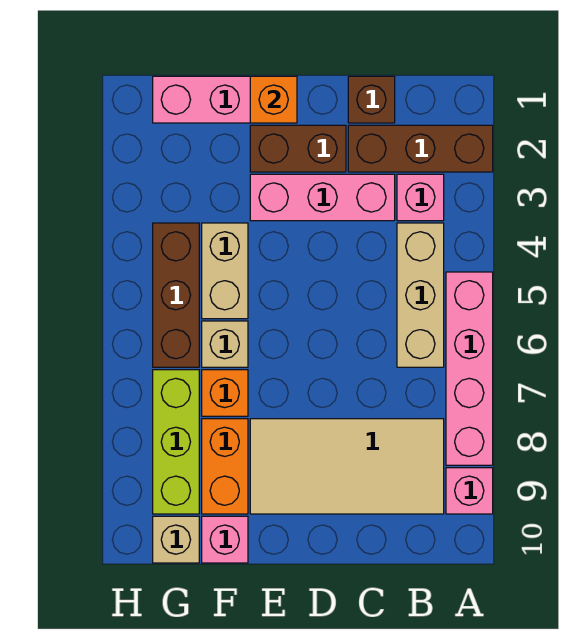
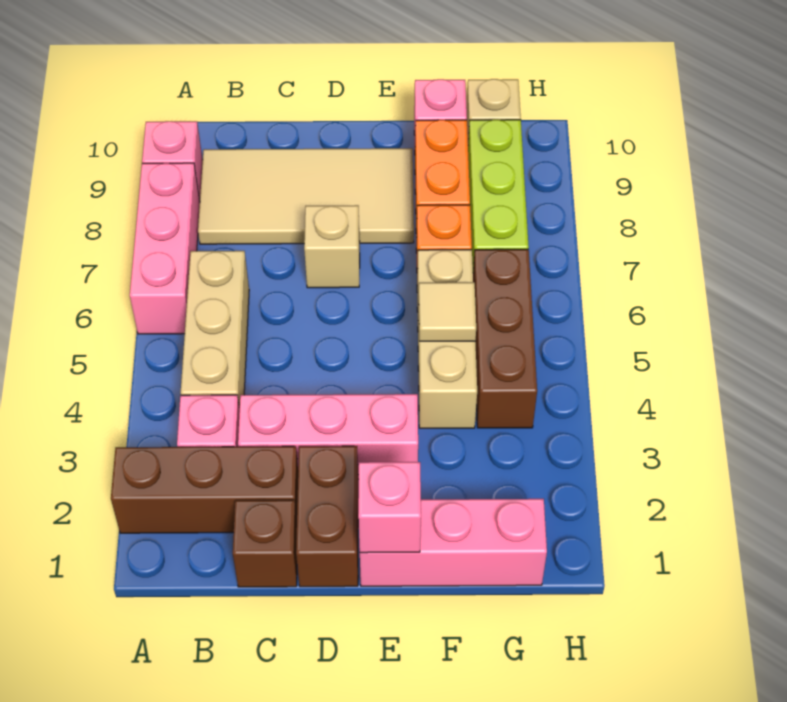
pink brick A5:A8 level 1 -> pink brick A6:A8 level 1
brown brick D2:E2 level 1 -> brown brick D1:D2 level 1
none -> tan brick D7 level 1
orange brick E1 level 2 -> pink brick E1 level 2
none -> tan tile F5 level 2

